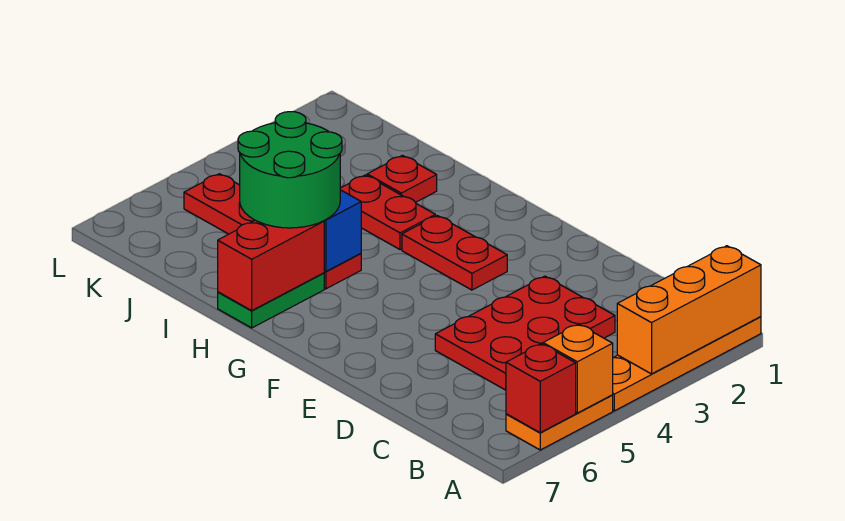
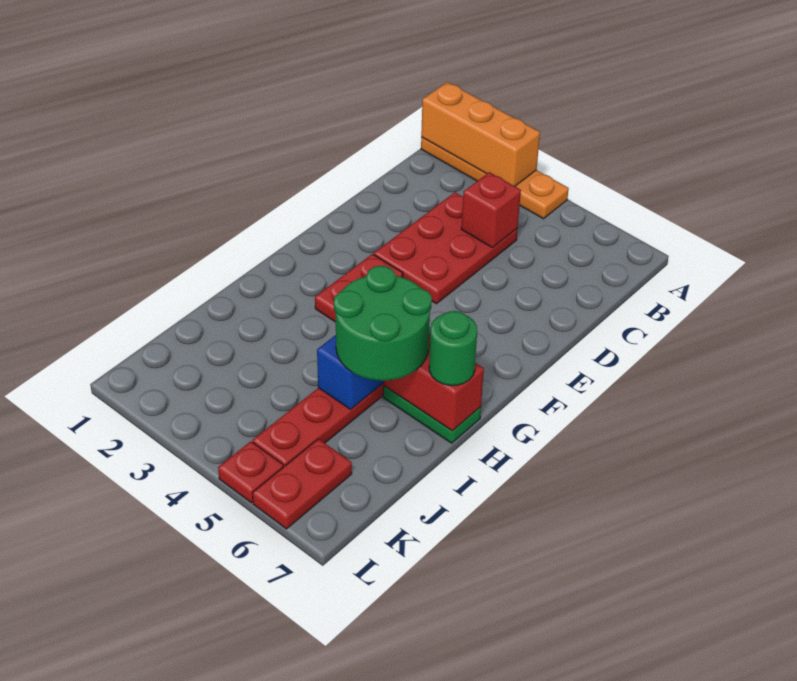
orange plate A5:A6 level 1 -> none
orange brick A5 level 2 -> none
red brick A6 level 2 -> red brick C4 level 2
red plate C3:D5 level 1 -> red plate C3:E4 level 1
red plate H3:I3 level 1 -> red plate K6:L6 level 1
none -> green round brick H7 level 3
red plate I2 level 1 -> red plate L5 level 1

